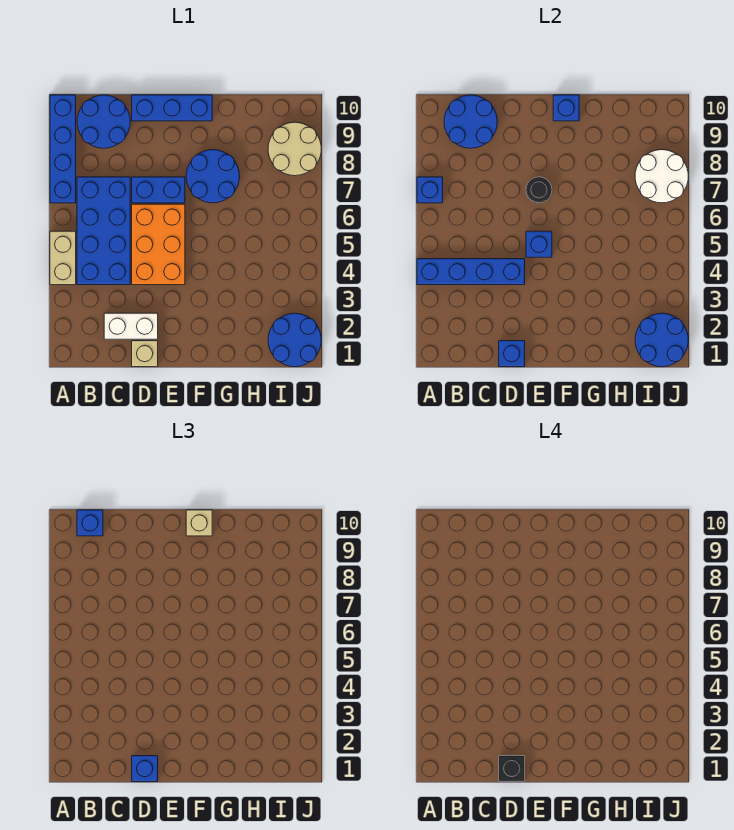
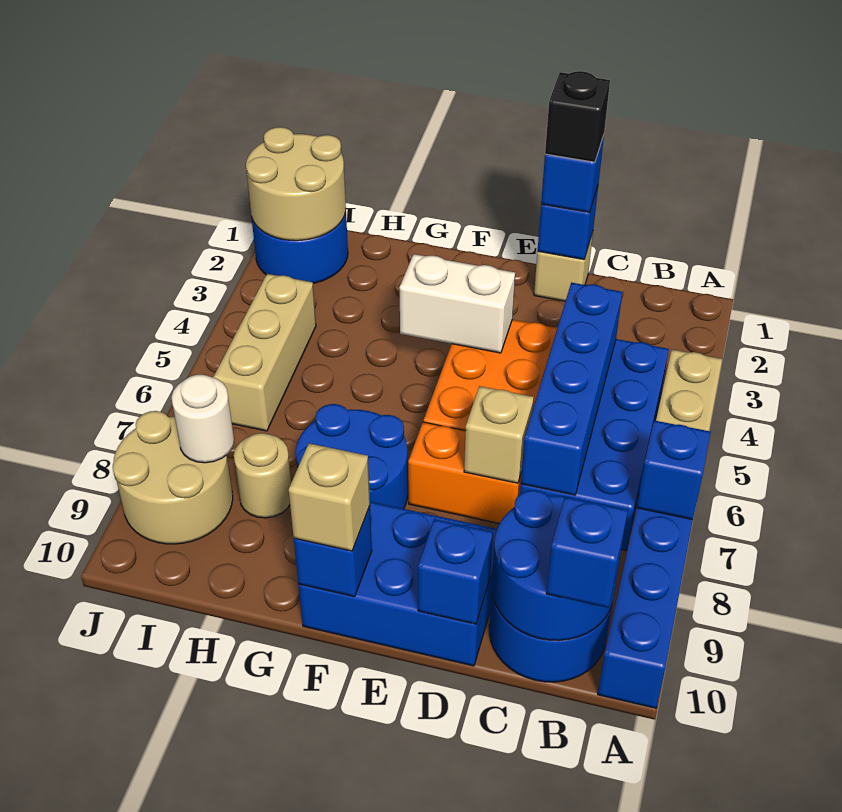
blue brick A4:D4 level 2 -> blue brick C4:C7 level 2
white brick C2:D2 level 1 -> white brick E4:F4 level 2
blue brick D7:E7 level 1 -> orange brick D7:E7 level 1
none -> tan brick D7 level 2
blue brick D10:F10 level 1 -> blue brick D9:F10 level 1
blue brick E5 level 2 -> blue brick D10 level 2
black round brick E7 level 2 -> none
none -> tan round brick H8 level 1
blue round brick I1:J2 level 2 -> tan round brick I1:J2 level 2
none -> tan brick I4:I6 level 1
white round brick I7:J8 level 2 -> white round brick I8 level 2

